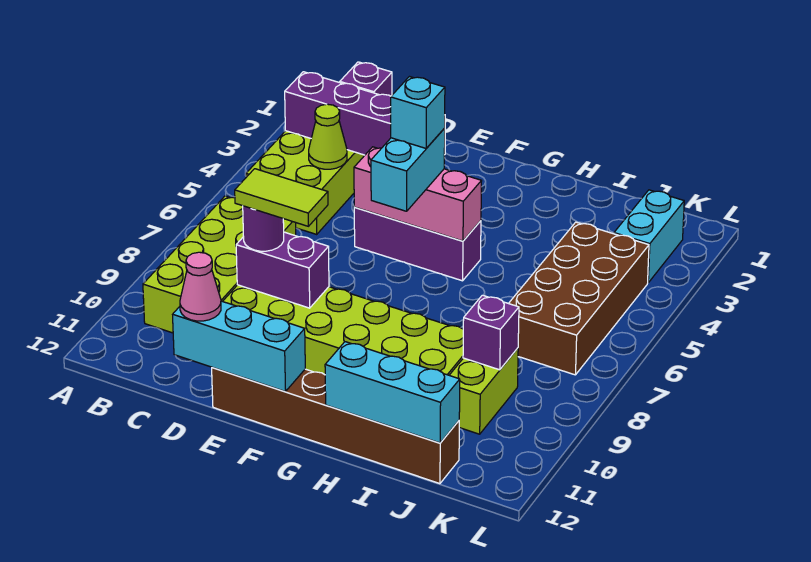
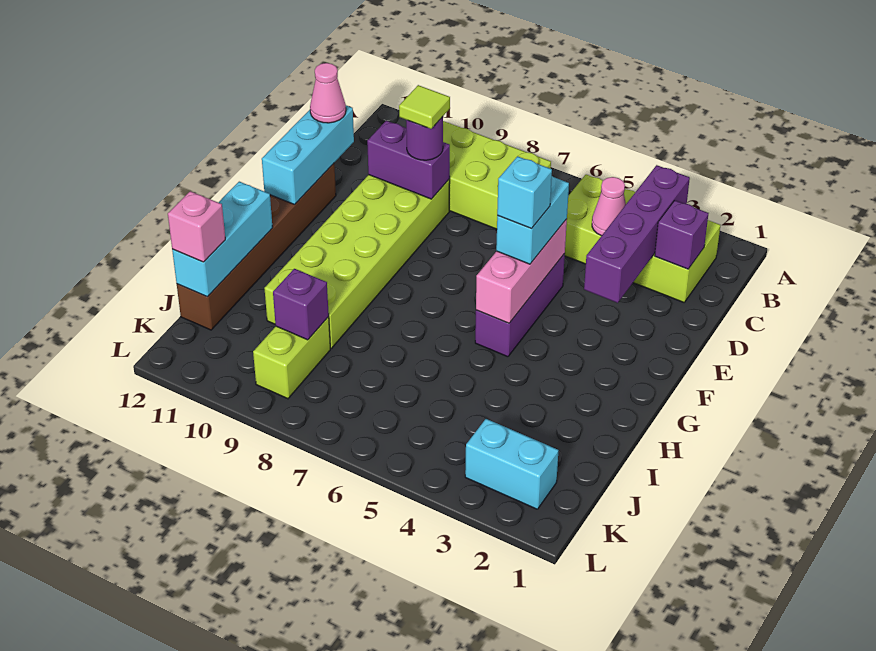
lime cone C4 level 2 -> pink cone C4 level 2
purple brick D9:E9 level 2 -> purple brick D9:D10 level 2
lime tile D9:E9 level 4 -> lime tile D9 level 4
cyan brick F5:F6 level 3 -> cyan brick E5:F5 level 3
brown brick J4:K7 level 1 -> none
lime brick J9:J10 level 1 -> lime brick J9:K9 level 1
none -> pink brick J12 level 3

